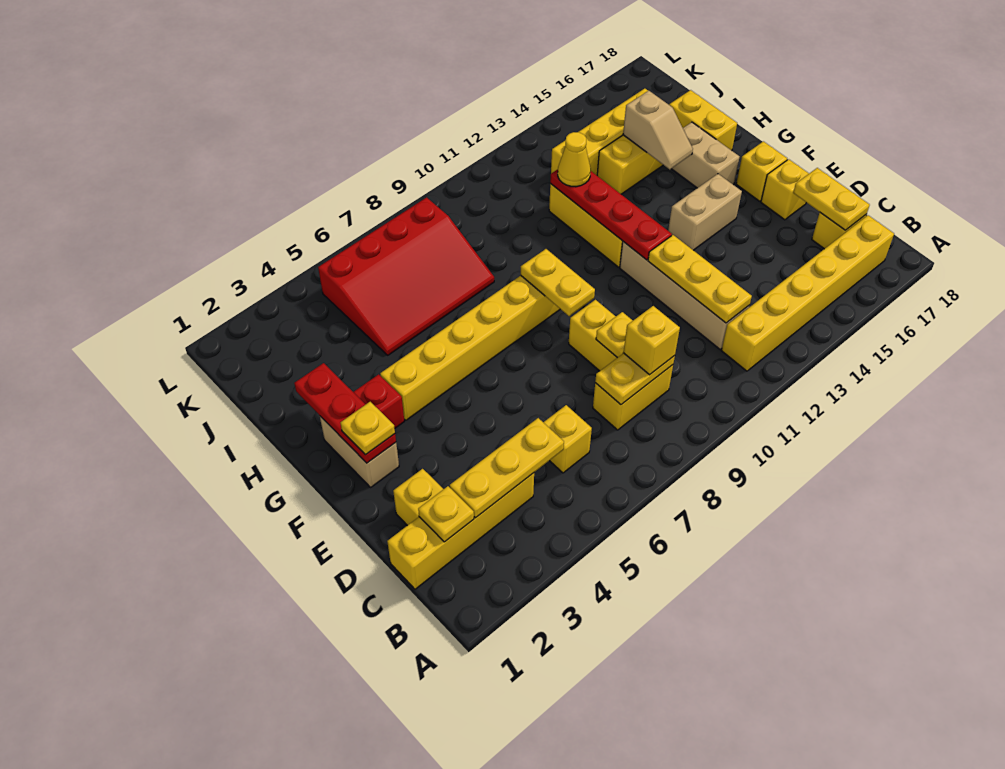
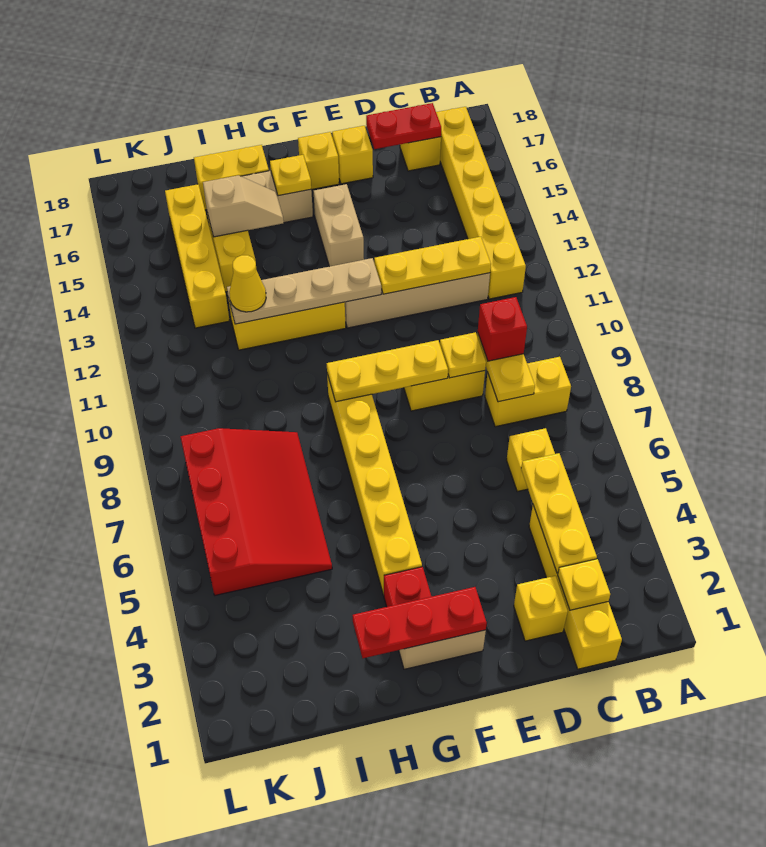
yellow brick C8:C9 level 1 -> yellow brick B8:C8 level 1
yellow brick C9 level 3 -> red brick C9 level 3
yellow plate C17:D17 level 2 -> red plate C17:D17 level 2
yellow plate F2 level 3 -> yellow plate G16 level 2
yellow plate F9:G9 level 2 -> yellow plate E9:G9 level 2
red plate F12:I12 level 2 -> tan plate F12:I12 level 2

